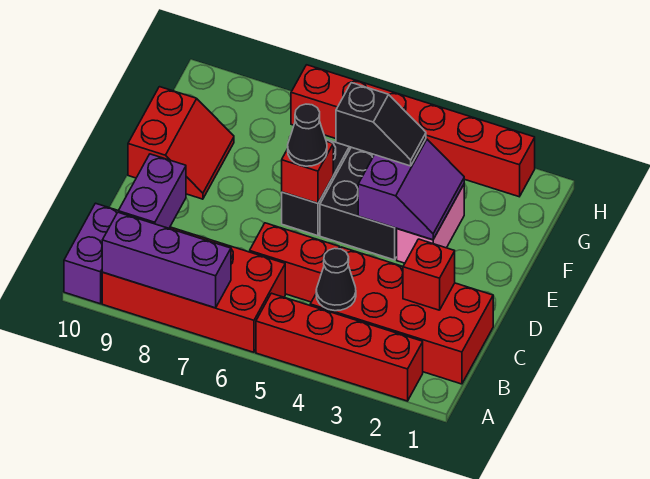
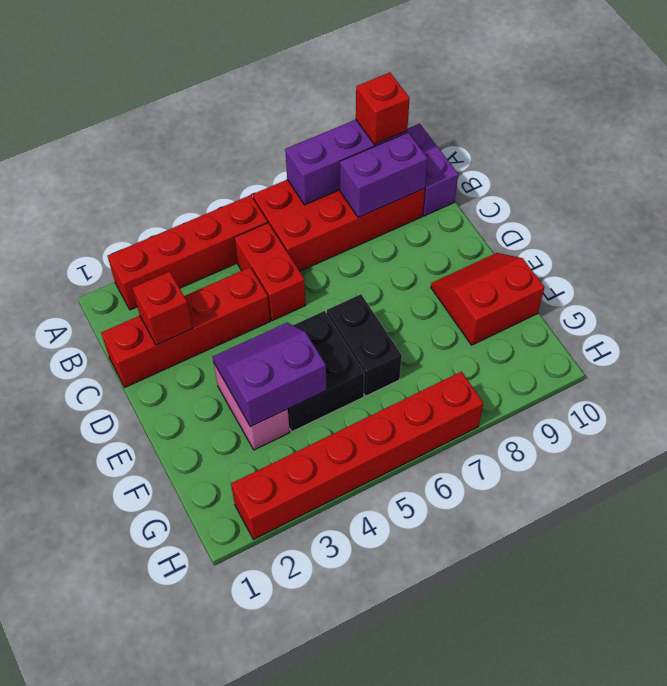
red brick B1:C4 level 1 -> red brick C1:C4 level 1
black cone B4 level 2 -> none
purple brick B9:C9 level 2 -> purple brick B8:B9 level 2
red brick C5:C6 level 1 -> red brick B5:C5 level 1
purple slope E3:F4 level 2 top 4 -> purple slope E3:F4 level 2 top F
red brick E6 level 2 -> red brick A9 level 3
black cone E6 level 3 -> none
red slope E9:F10 level 1 top 10 -> red slope E9:F10 level 1 top F
black slope F4:F5 level 3 top 5 -> none

